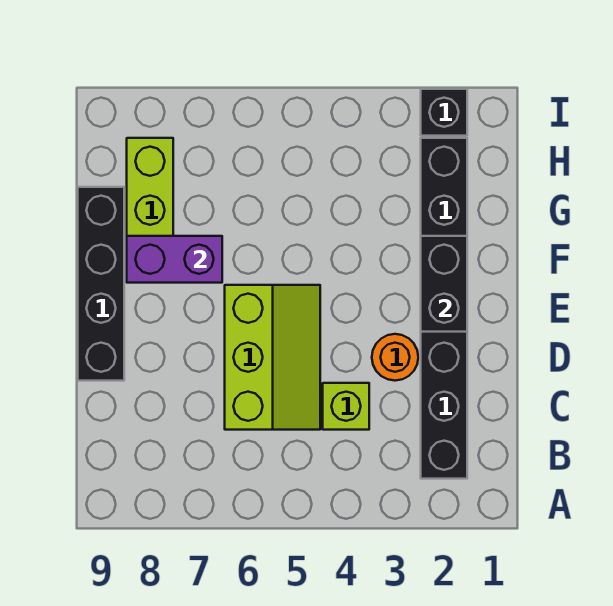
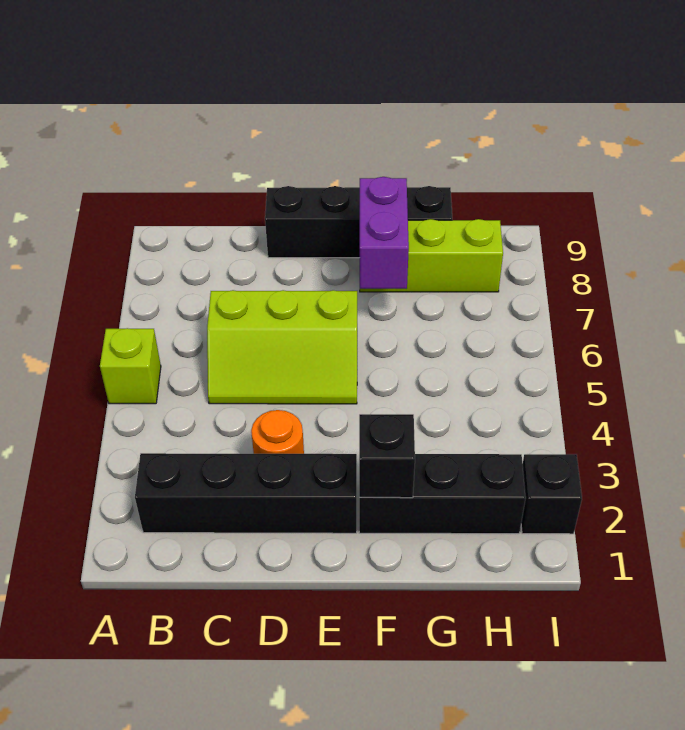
lime brick C4 level 1 -> lime brick A5 level 1
black brick E2:F2 level 2 -> black brick F2 level 2

